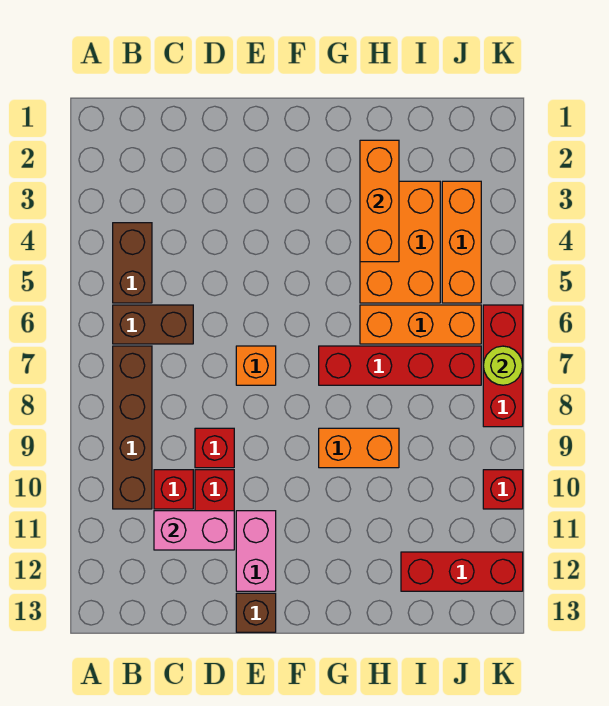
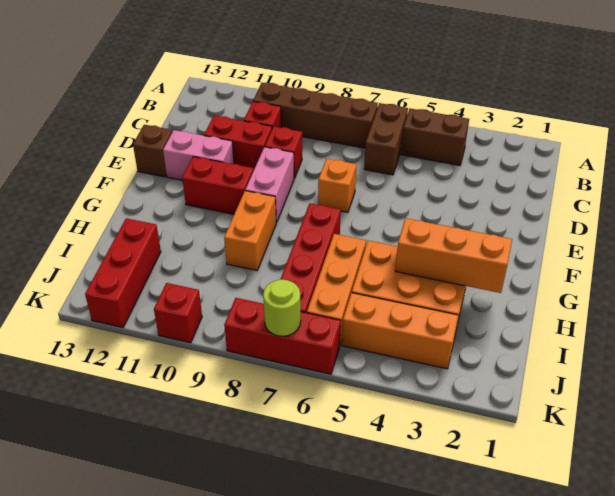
pink brick C11:D11 level 2 -> pink brick E9:F9 level 1
none -> red brick F10:F11 level 1

